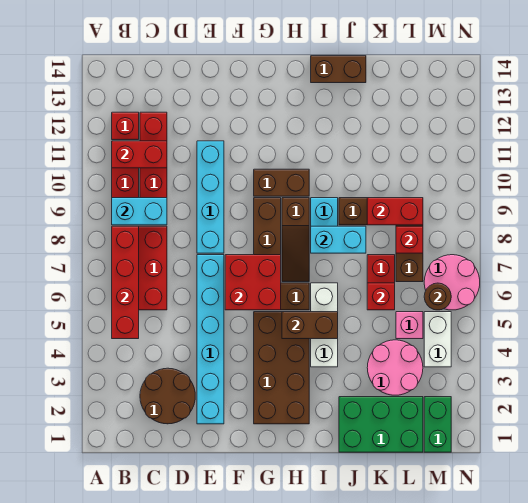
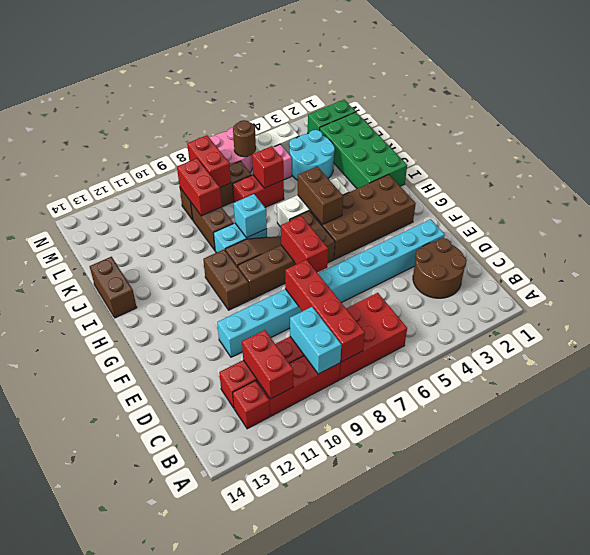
red brick B5:B8 level 2 -> red brick B8:E8 level 2
red brick F6:G7 level 2 -> red brick F7:G7 level 2
cyan brick I8:J8 level 2 -> cyan brick I8 level 2
green brick J1:L2 level 1 -> green brick I1:L2 level 1
pink round brick K3:L4 level 1 -> cyan round brick K3:L4 level 1
red brick L8 level 2 -> red brick L8:M8 level 2

